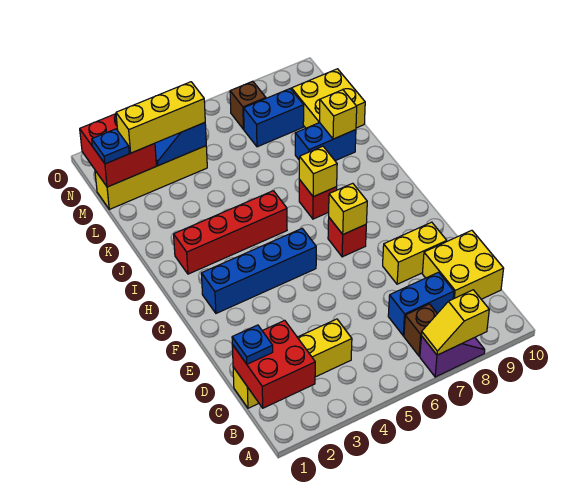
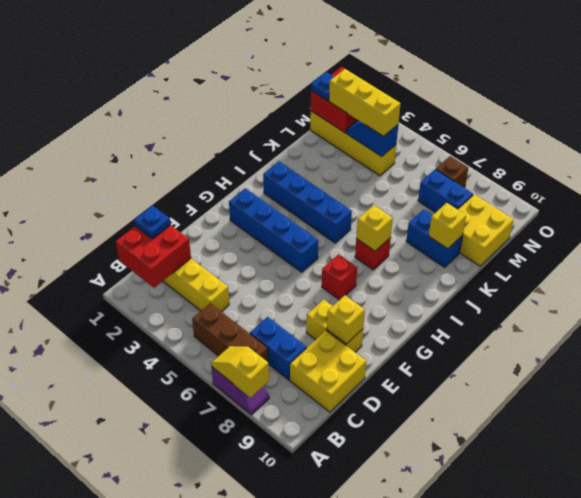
brown brick B7 level 1 -> brown brick B5:B7 level 1
yellow brick G7 level 2 -> yellow brick E9 level 2
red brick I2:I5 level 1 -> blue brick I2:I5 level 1

